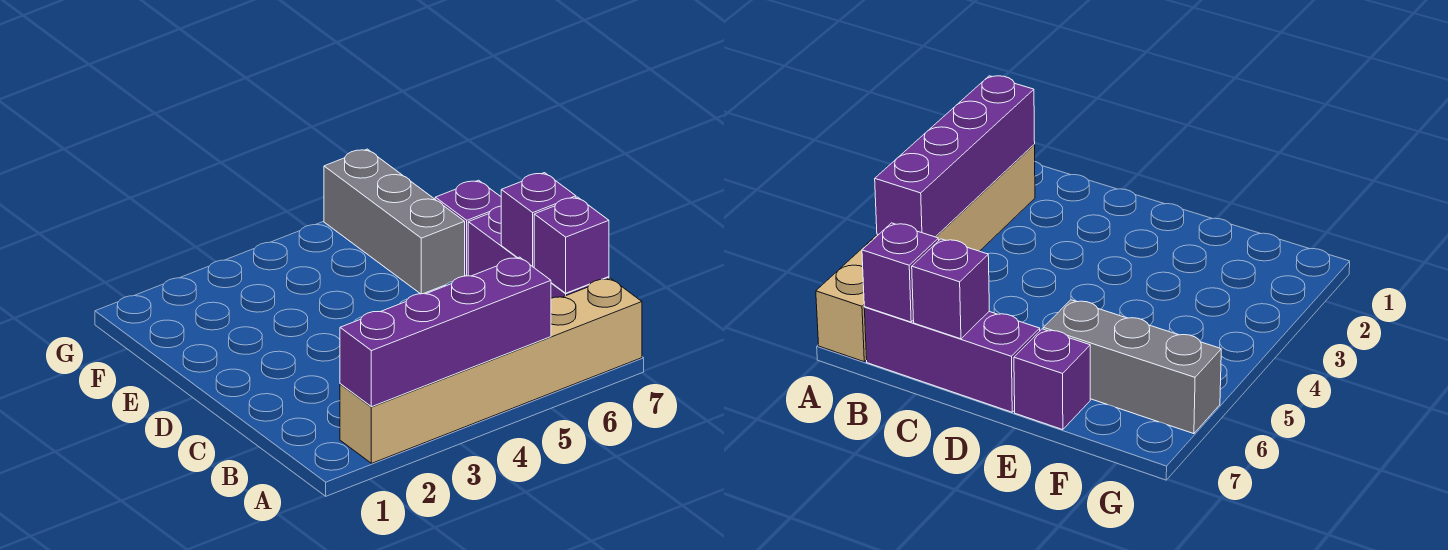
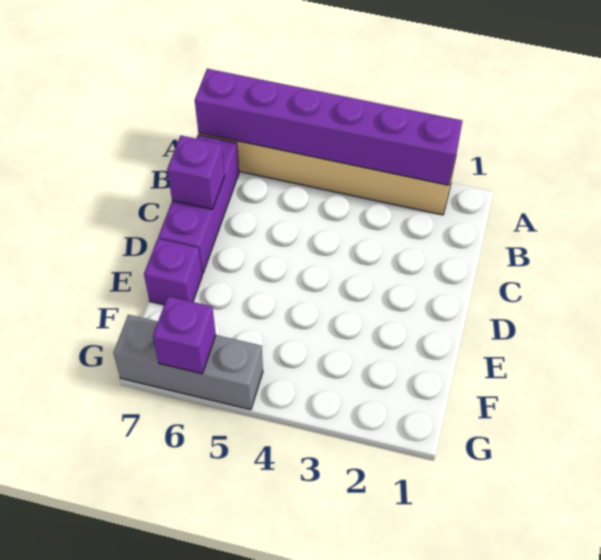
purple brick A2:A5 level 2 -> purple brick A2:A7 level 2
purple brick B7 level 2 -> purple brick G6 level 2
grey brick E6:G6 level 1 -> grey brick G5:G7 level 1

